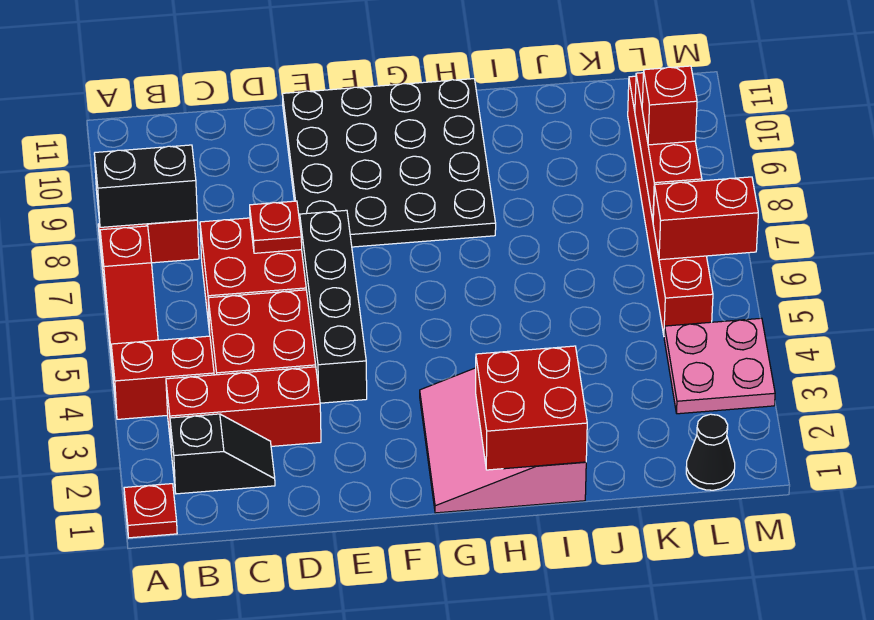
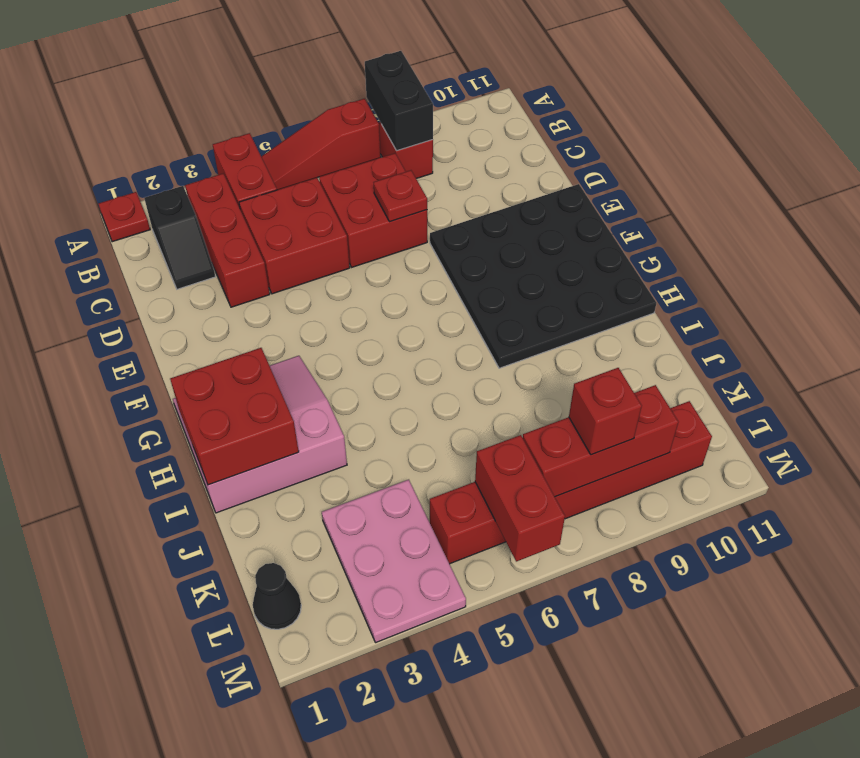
black brick E4:E7 level 1 -> none
pink plate L3:M4 level 1 -> pink plate K3:M4 level 1

